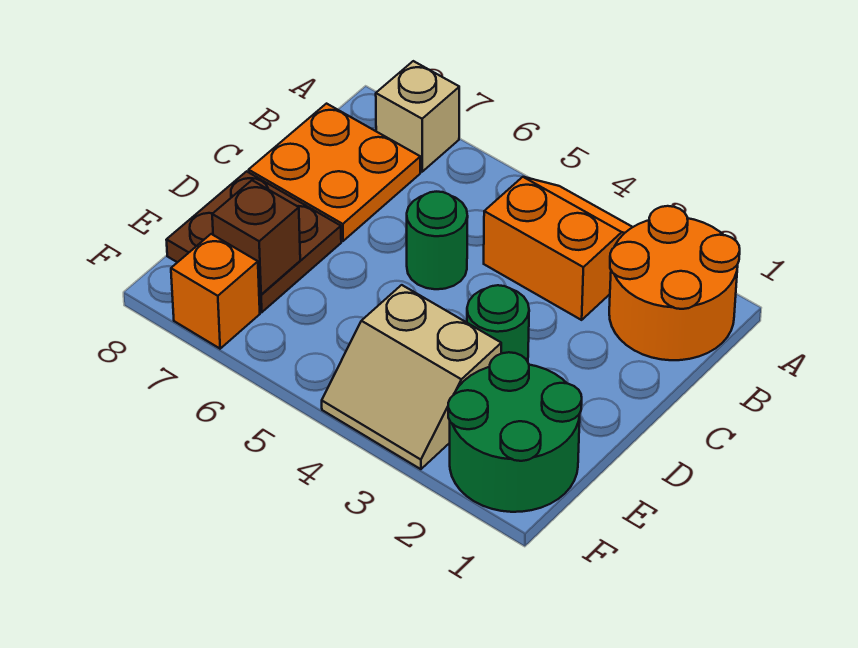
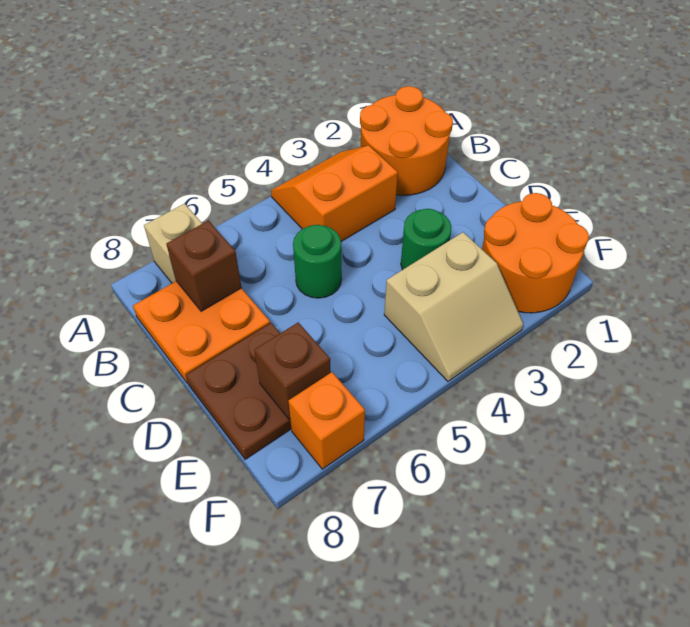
none -> brown brick B7 level 2
green round brick E1:F2 level 1 -> orange round brick E1:F2 level 1

